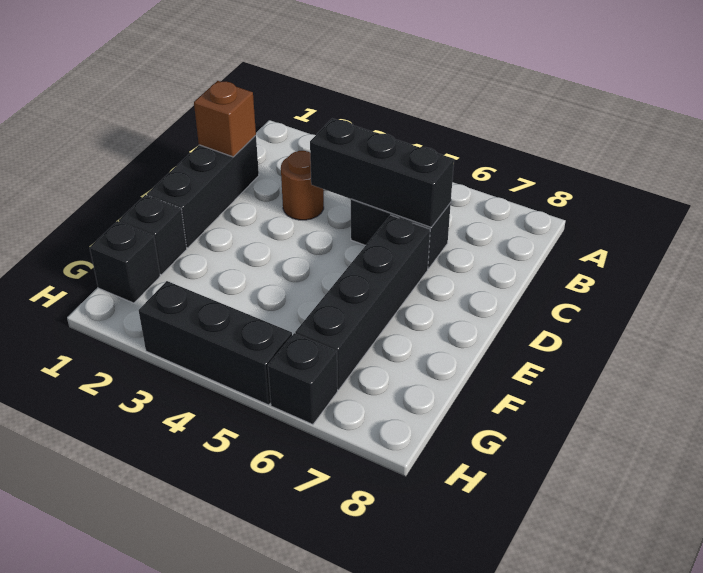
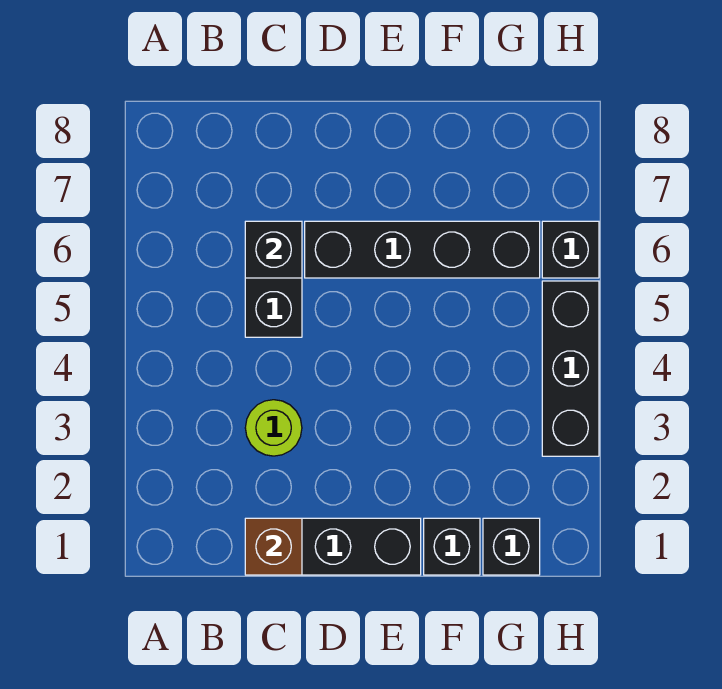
brown round brick C3 level 1 -> lime round brick C3 level 1
black brick C4:C6 level 2 -> black brick C6 level 2

